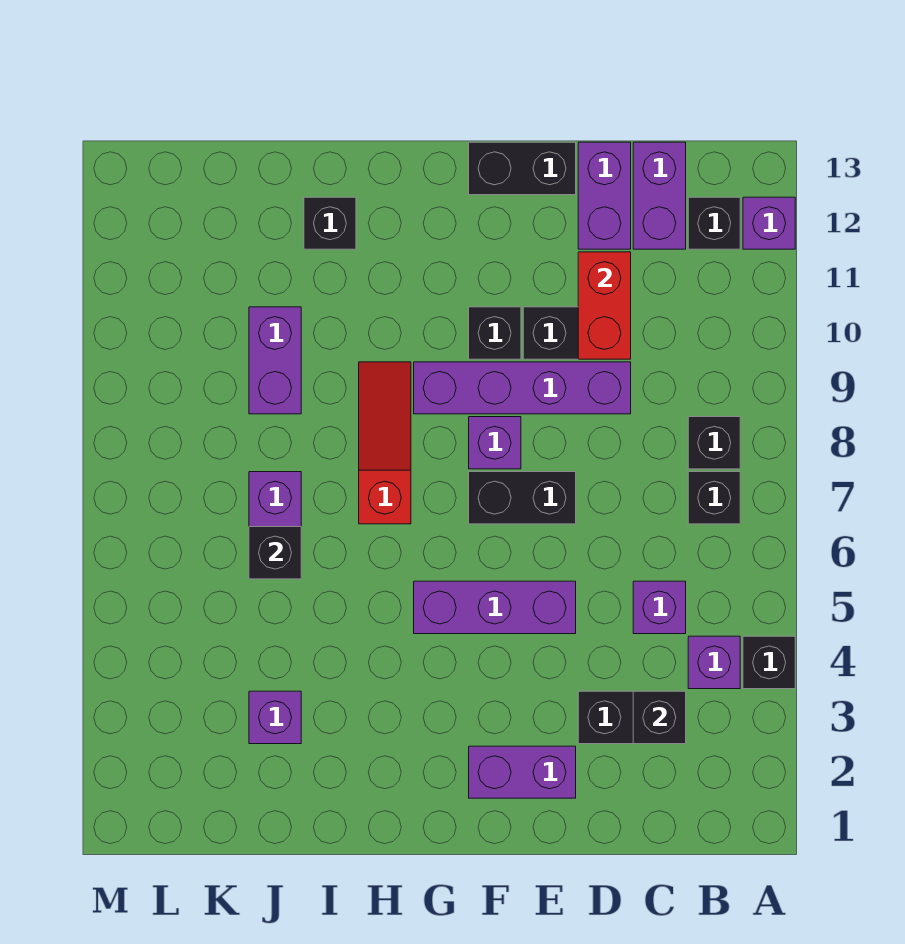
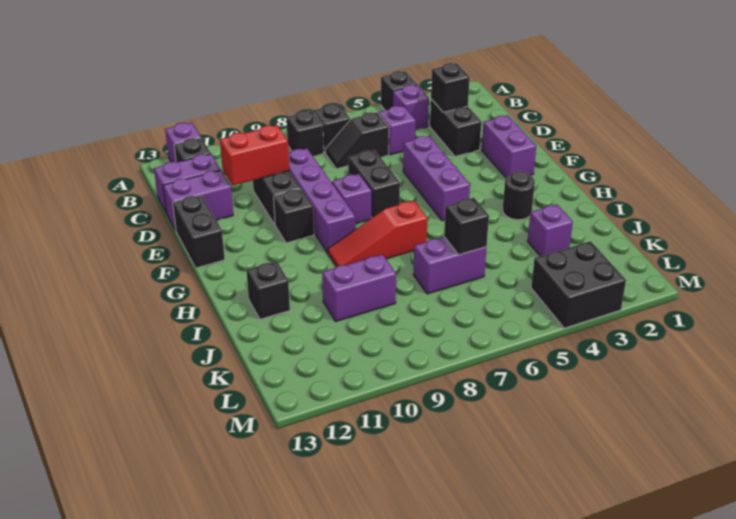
none -> black slope C6:C7 level 1 top 6
none -> black round brick H3 level 1
none -> black brick L3:M4 level 1

